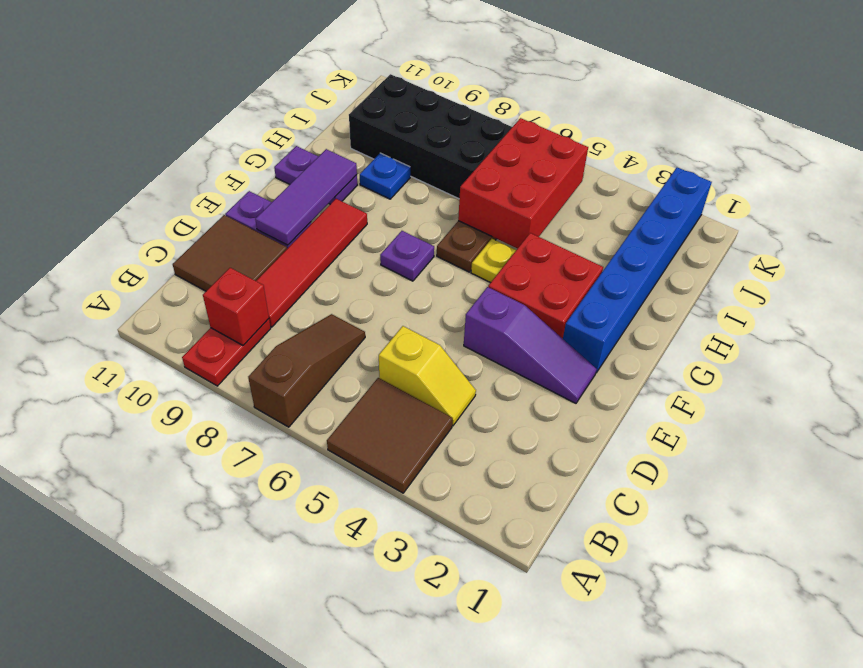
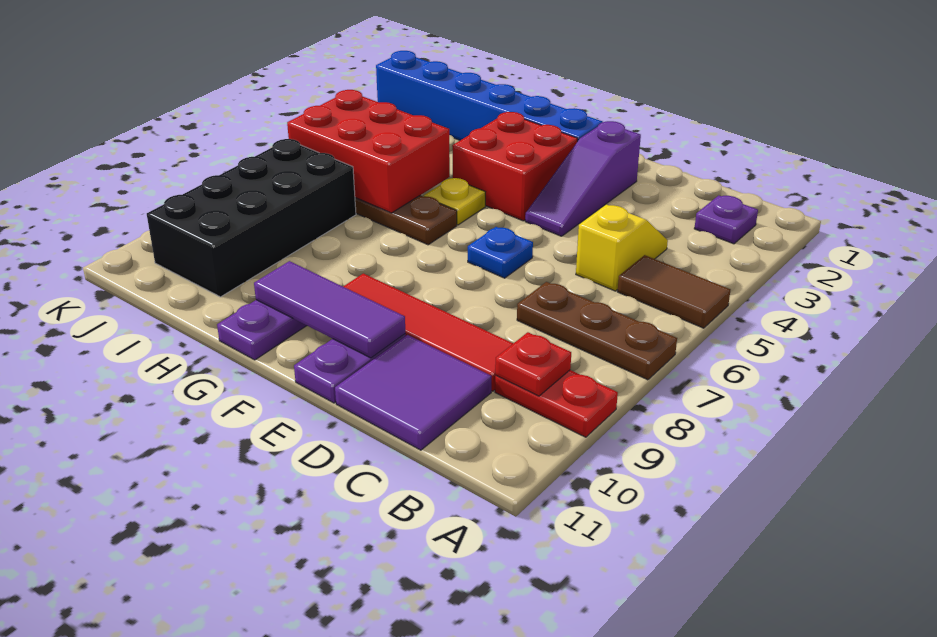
brown tile A4:B5 level 1 -> brown tile A5:B5 level 1
brown slope A7:C7 level 1 top A -> brown plate A7:C7 level 1
red brick B9 level 2 -> red plate B9 level 2
brown tile C10:D11 level 1 -> purple tile C10:D11 level 1
purple slope E2:E4 level 1 top 4 -> purple slope E2:E4 level 1 top 2
purple plate F7 level 1 -> purple plate B2 level 1
blue plate H9 level 1 -> blue plate E6 level 1

